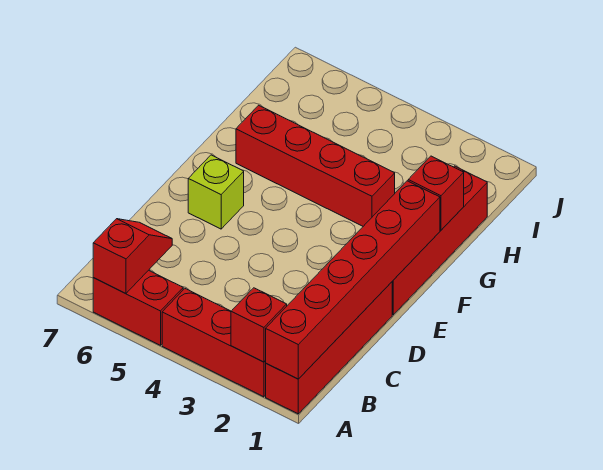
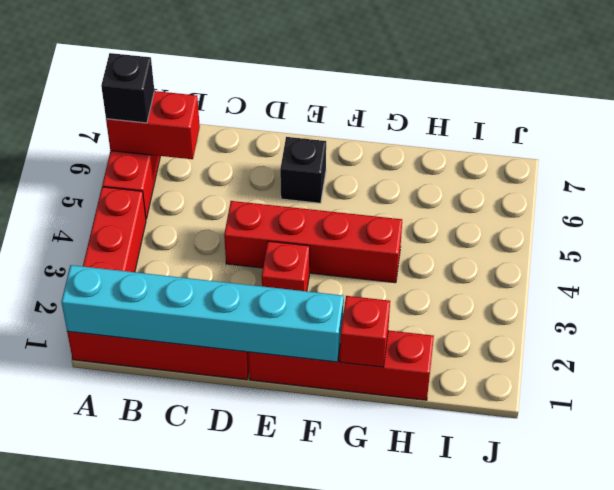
red brick A1:F1 level 2 -> cyan brick A1:F1 level 2
red brick A2 level 2 -> red brick E3 level 1
red slope A6:B6 level 2 top A -> red brick A6:B6 level 2
none -> black brick A6 level 3
lime brick E6 level 1 -> black brick E6 level 1
red brick G3:G6 level 1 -> red brick D4:G4 level 1

